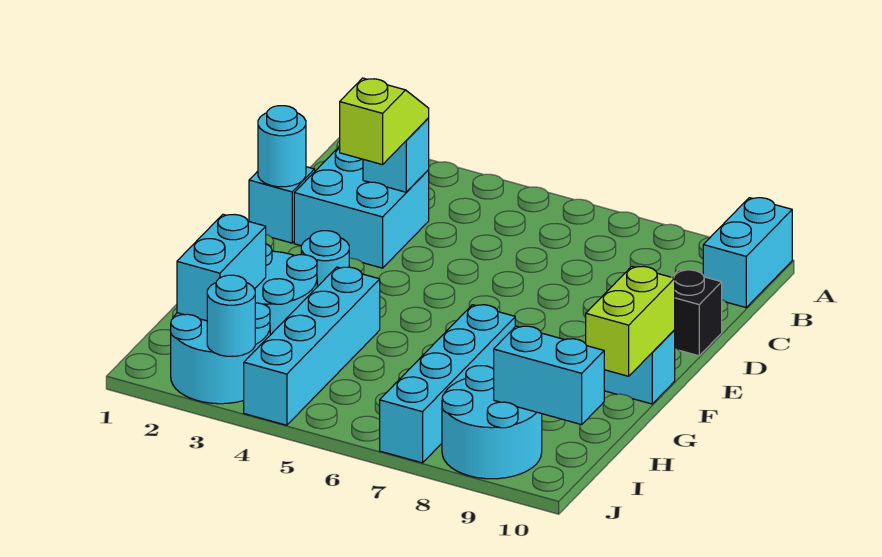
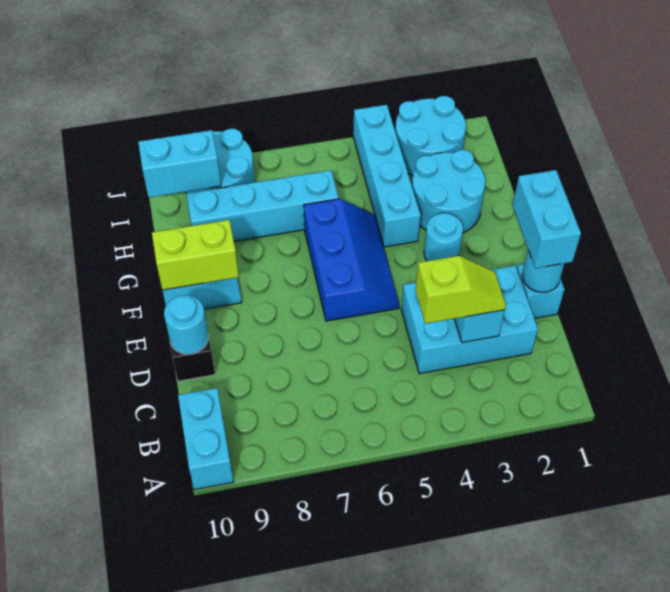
cyan brick C2:D3 level 1 -> cyan brick C2:D4 level 1
lime slope C3:D3 level 3 top D -> lime slope C3:C4 level 3 top 4
none -> blue slope E5:G6 level 1 top 6
lime brick F10:G10 level 2 -> lime brick F9:F10 level 2
cyan brick G7:J7 level 1 -> cyan brick H6:H9 level 1
cyan brick H2:I2 level 2 -> cyan brick D1:E1 level 3
cyan round brick J3 level 2 -> cyan round brick D10 level 2

